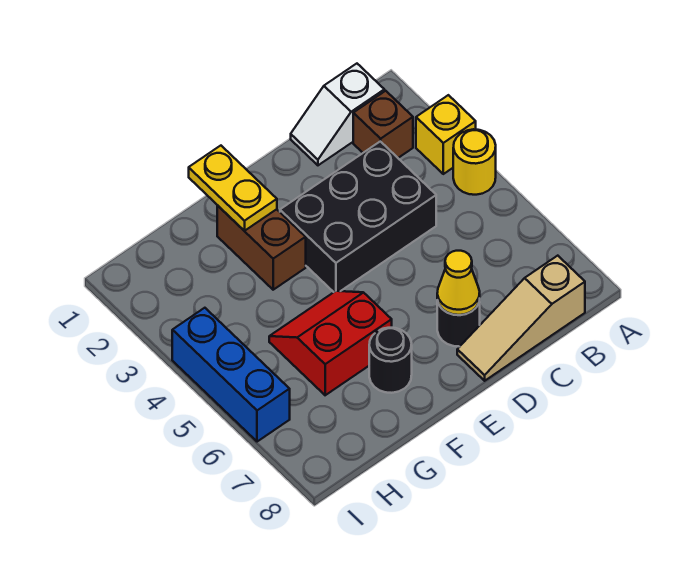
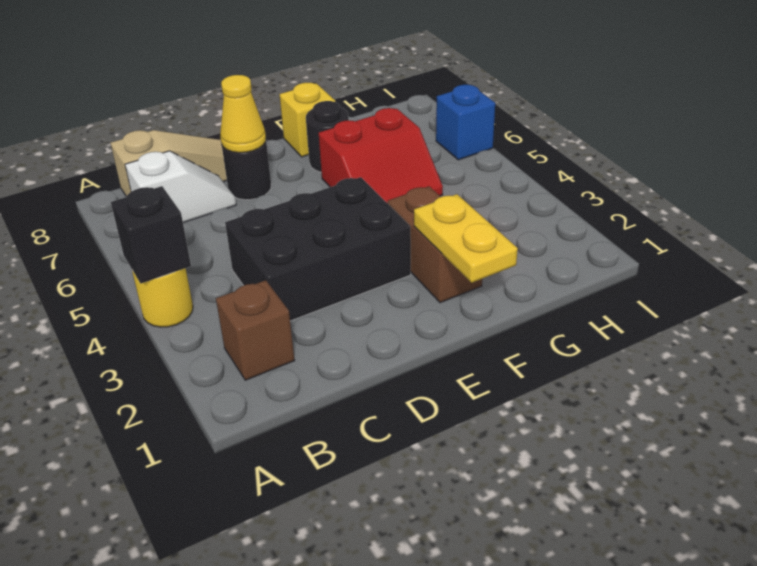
yellow brick A3 level 1 -> yellow brick F8 level 1
none -> black brick A4 level 2
white slope B1:C1 level 1 top B -> white slope B7:C7 level 1 top B
blue brick I4:I6 level 1 -> blue brick I6 level 1

